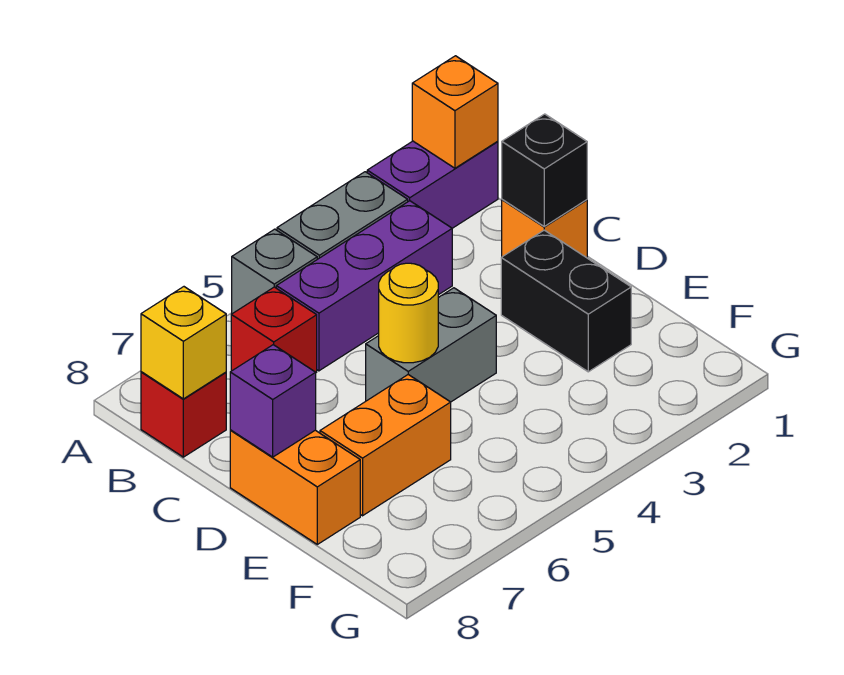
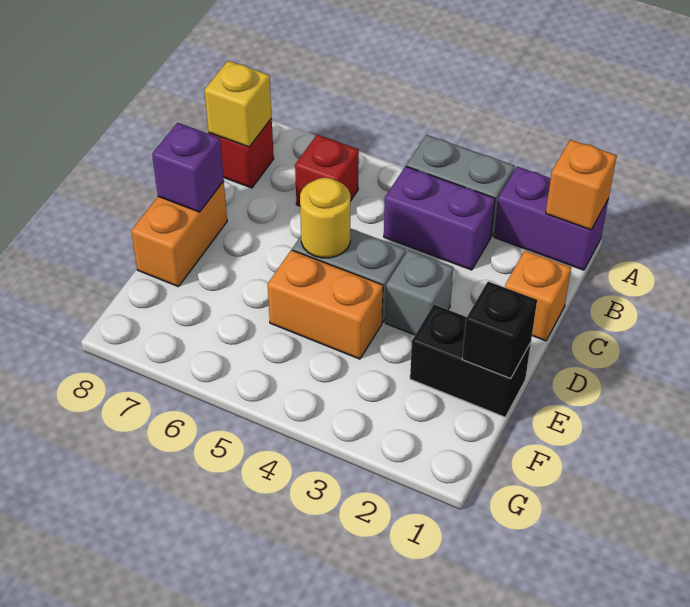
grey brick A5 level 1 -> grey brick D3 level 1
purple brick B3:B5 level 1 -> purple brick B3:B4 level 1
black brick C1 level 2 -> black brick E1 level 2
black brick D2:E2 level 1 -> black brick E1:E2 level 1
orange brick E6:E7 level 1 -> orange brick E4:E5 level 1

